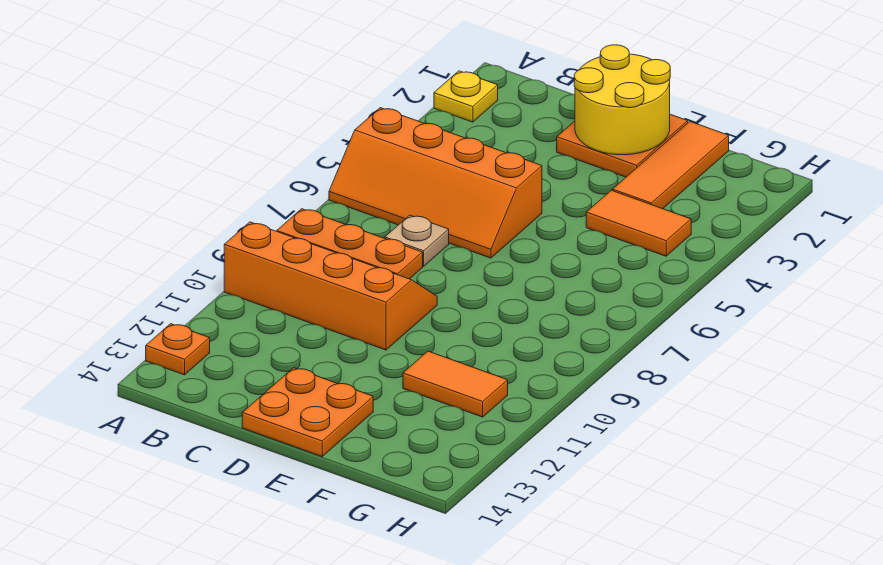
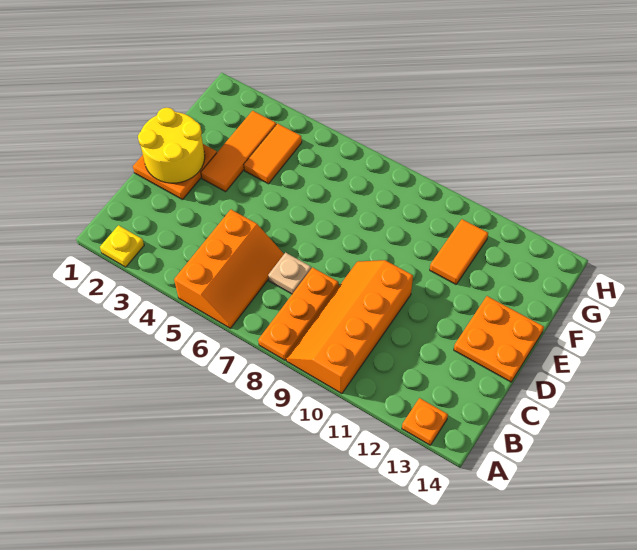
orange slope A5:D6 level 1 top 5 -> orange slope A5:C6 level 1 top 5
orange tile F1:F3 level 1 -> orange tile E3:G3 level 1

